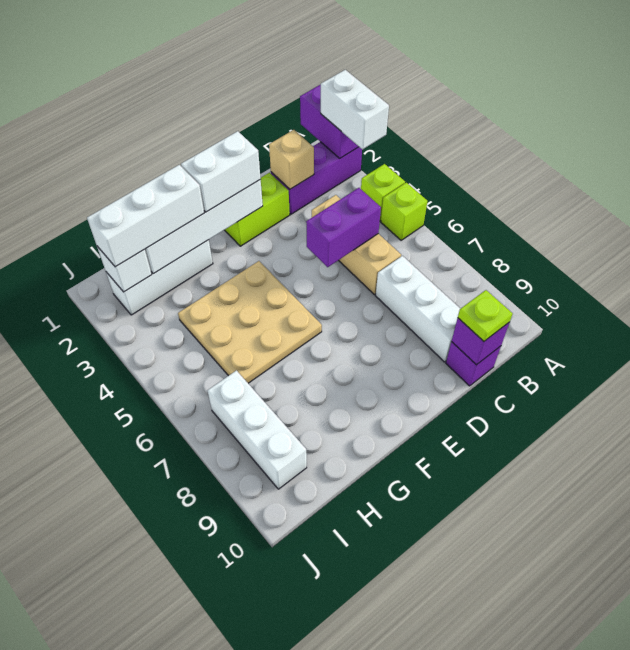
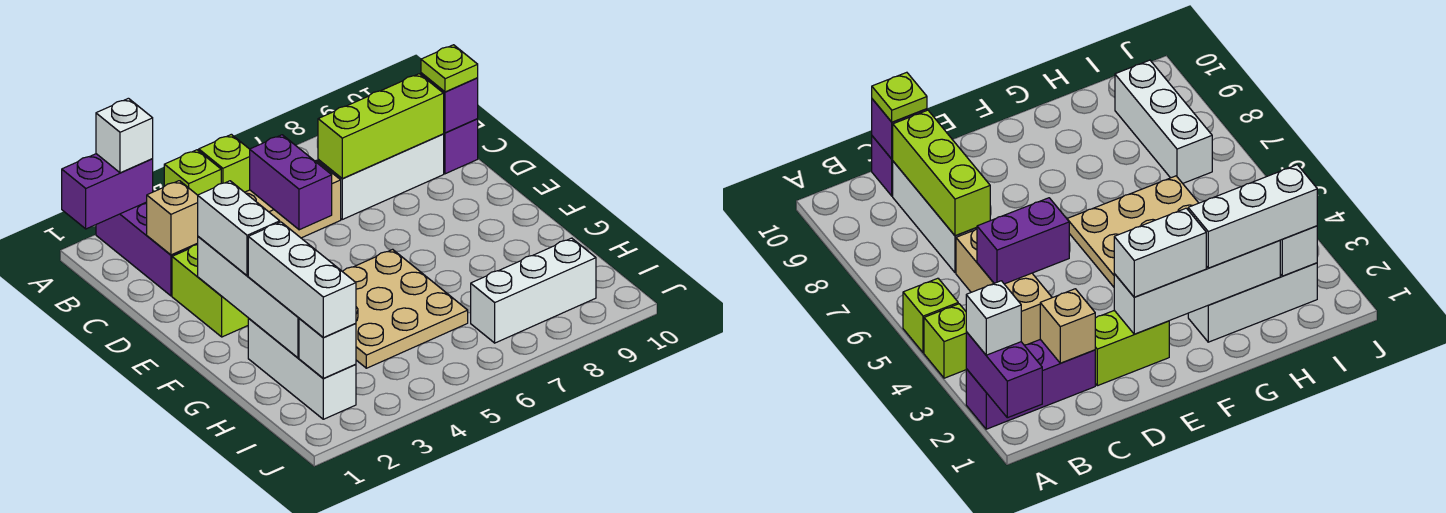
white brick A2:A3 level 3 -> white brick A2 level 3
none -> lime brick C7:C9 level 2

